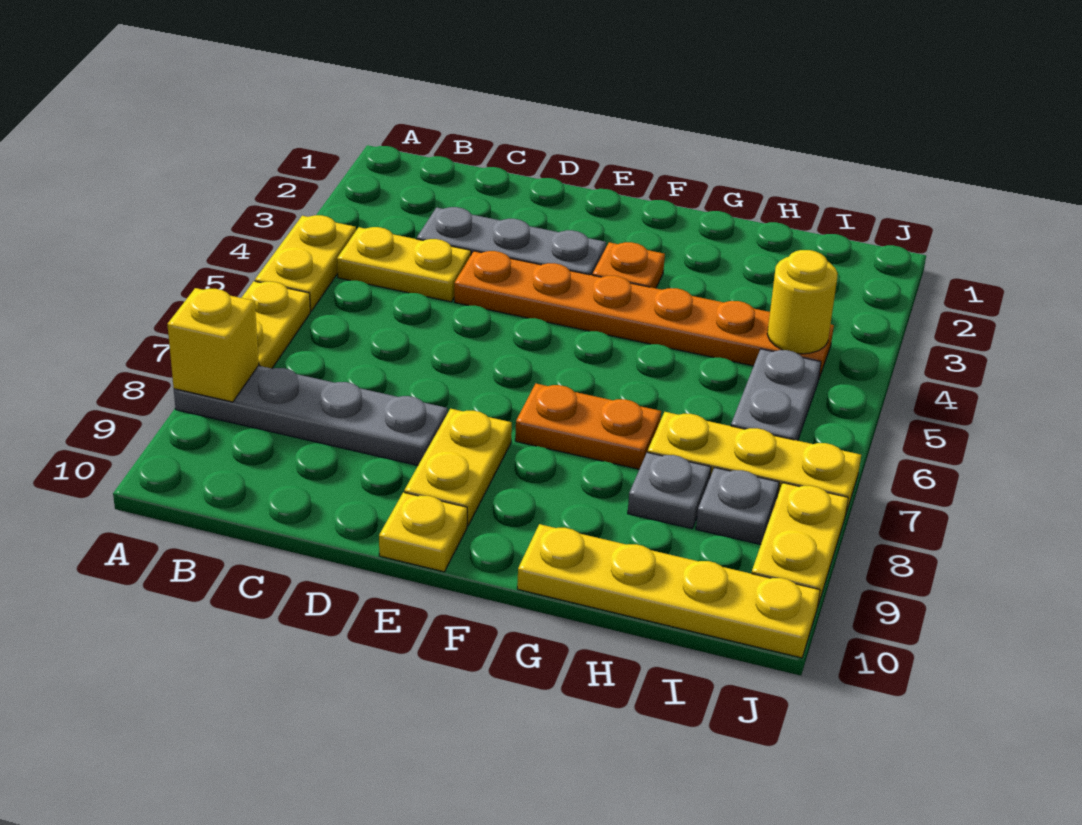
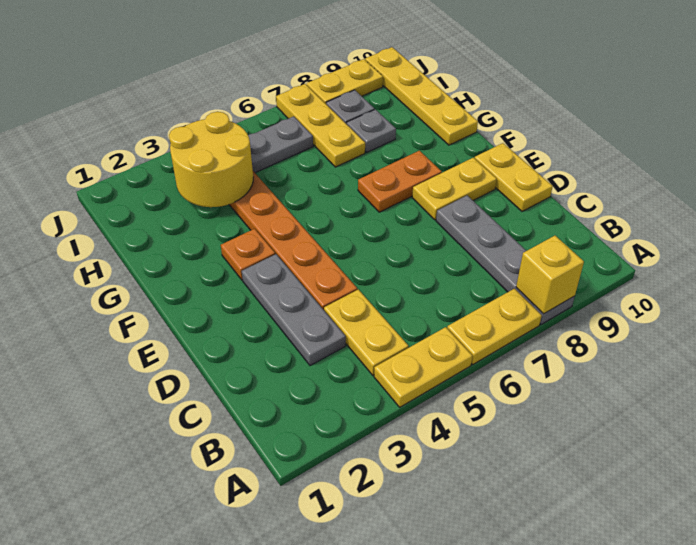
yellow plate E10 level 1 -> yellow plate D10:E10 level 1
orange plate F7:G7 level 1 -> orange plate F7:F8 level 1
yellow round brick I4 level 2 -> yellow round brick H3:I4 level 2

